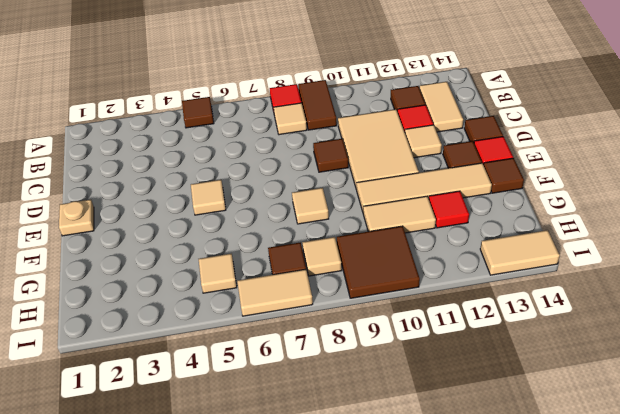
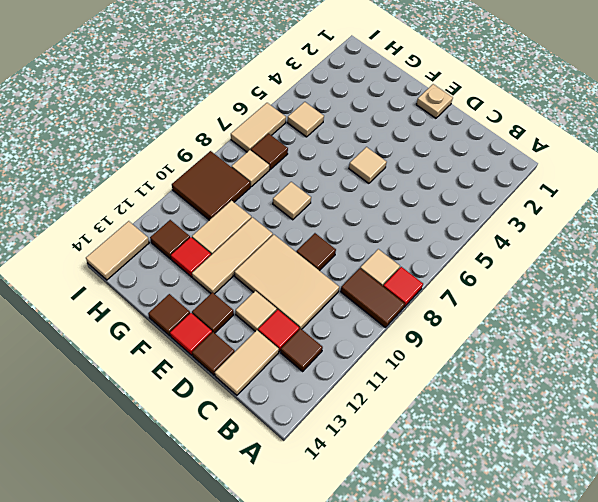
brown tile A5 level 1 -> brown tile H12 level 1
tan tile B13:C13 level 1 -> tan tile C13:C14 level 1
tan tile F10:F13 level 1 -> tan tile F10:F12 level 1

